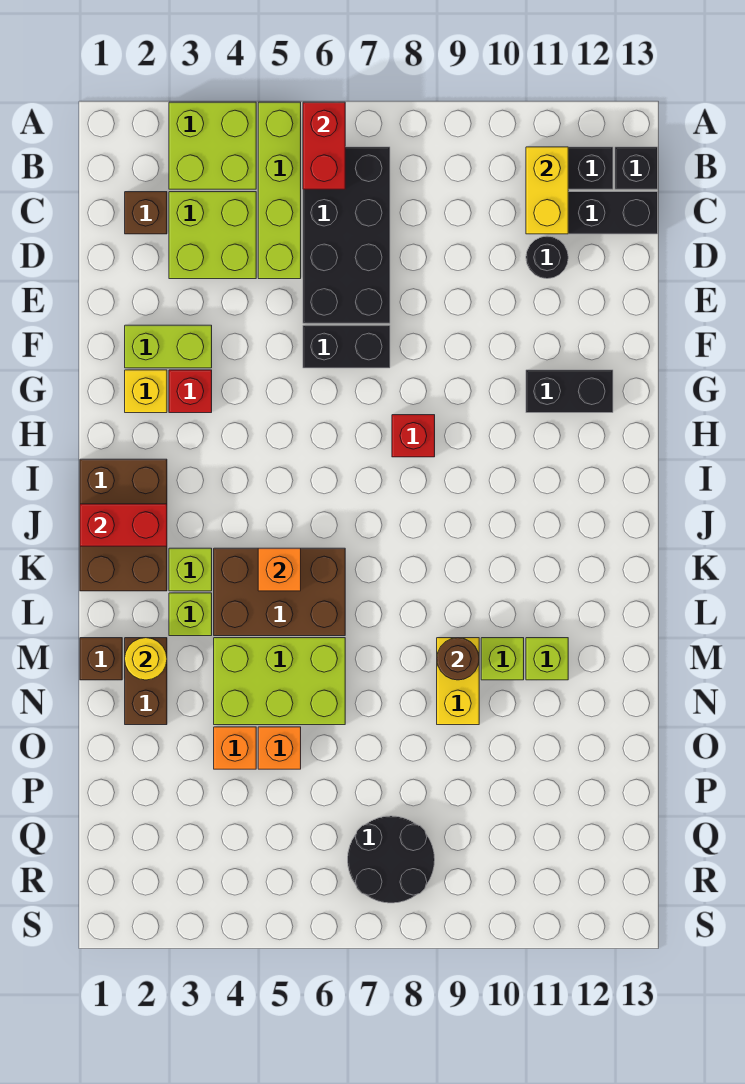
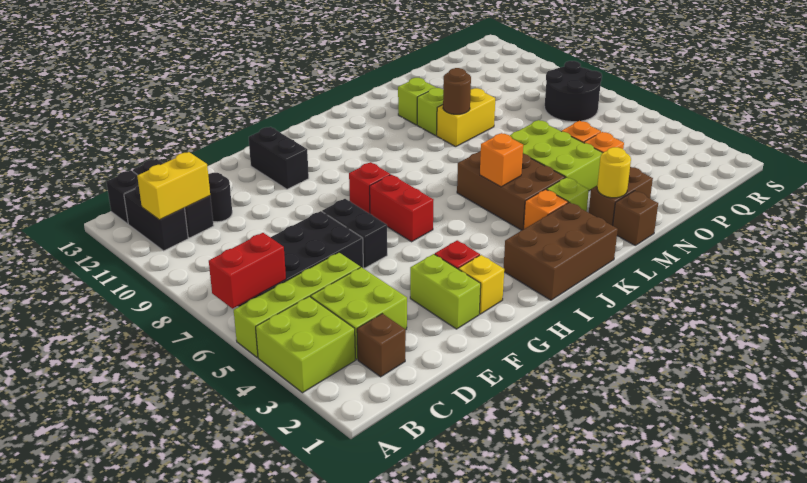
red brick J1:J2 level 2 -> red brick H6:H7 level 1
lime brick K3 level 1 -> orange brick K3 level 1

